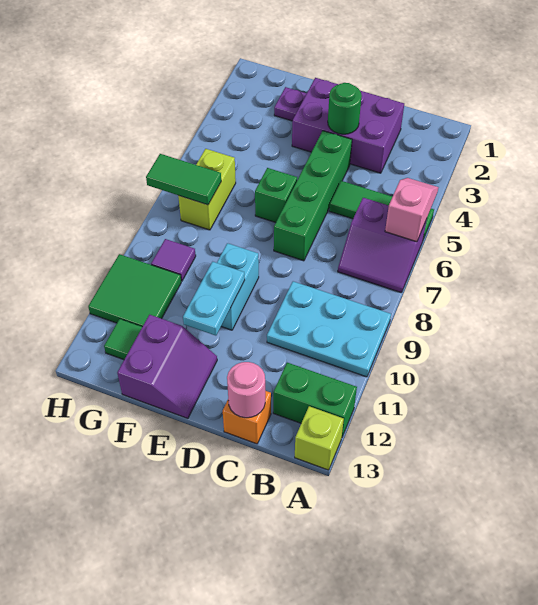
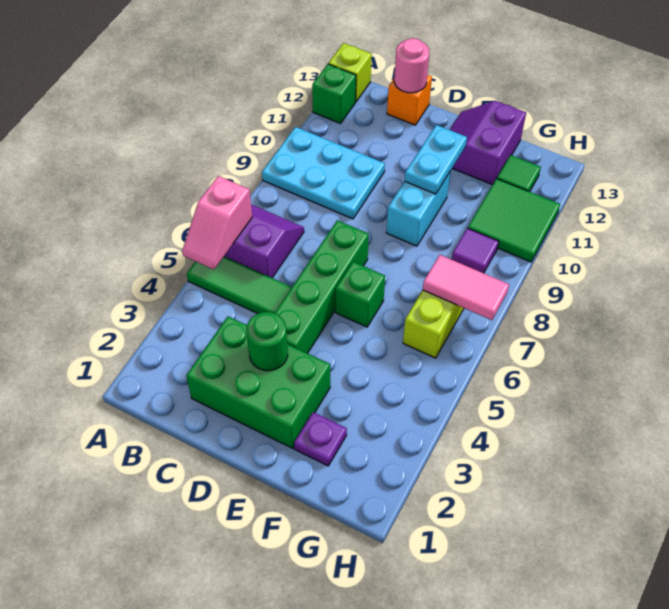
green brick A12:B12 level 1 -> green brick A12 level 1
purple brick C2:E3 level 1 -> green brick C2:E3 level 1
green tile G7:H7 level 2 -> pink tile G7:H7 level 2

